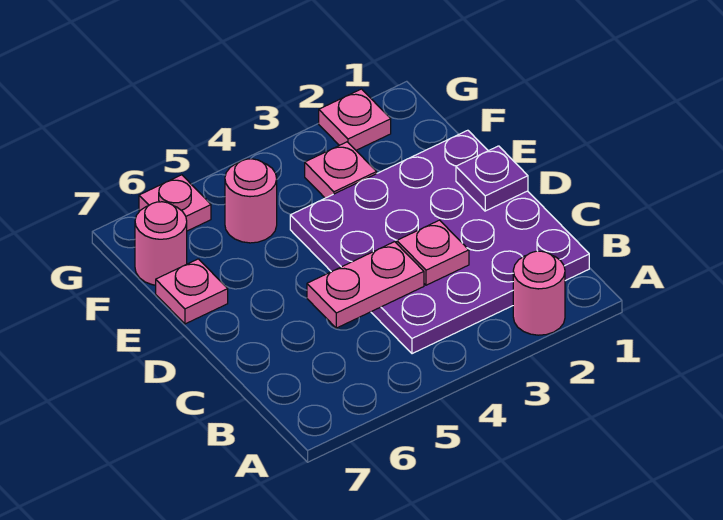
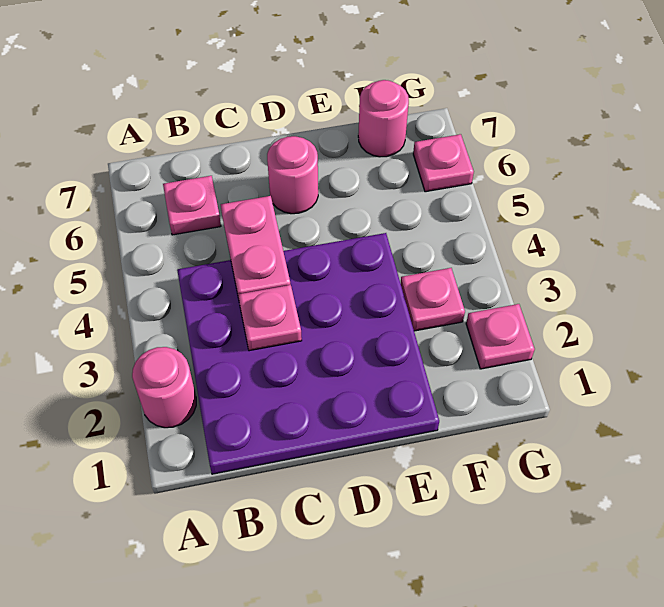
purple plate D1 level 2 -> none
pink plate E7 level 1 -> pink plate B6 level 1
pink round brick F5 level 1 -> pink round brick D6 level 1

